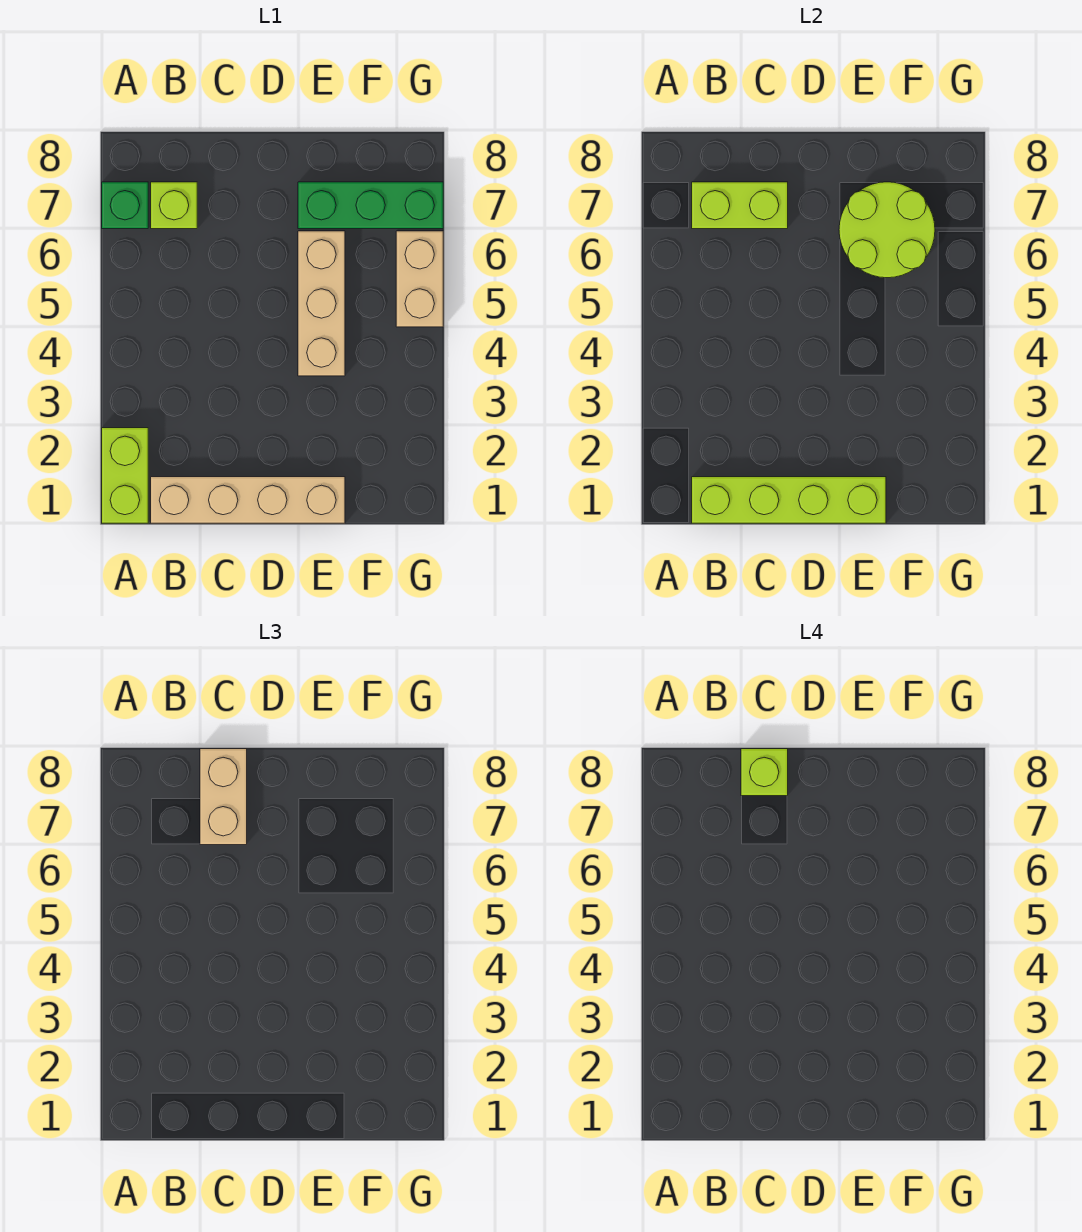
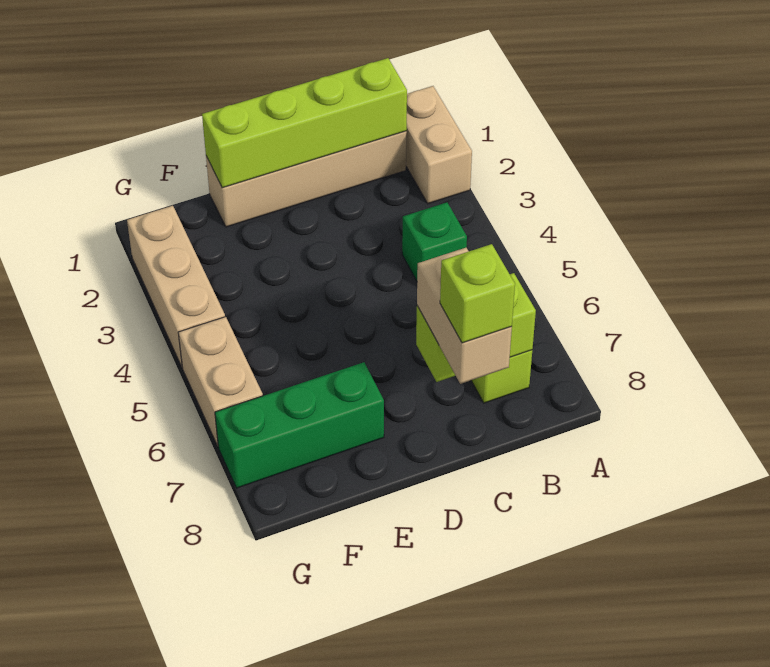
lime brick A1:A2 level 1 -> tan brick A1:A2 level 1
green brick A7 level 1 -> green brick B4 level 1
tan brick E4:E6 level 1 -> tan brick G2:G4 level 1
lime round brick E6:F7 level 2 -> none

